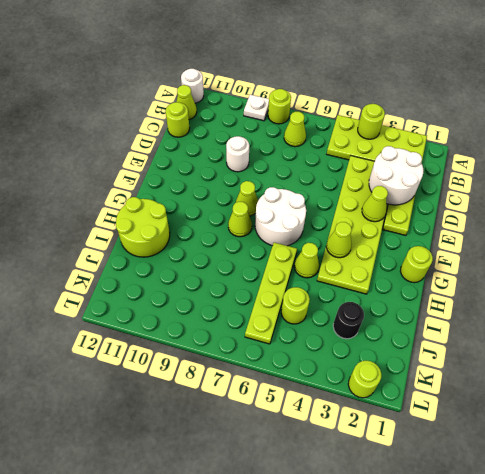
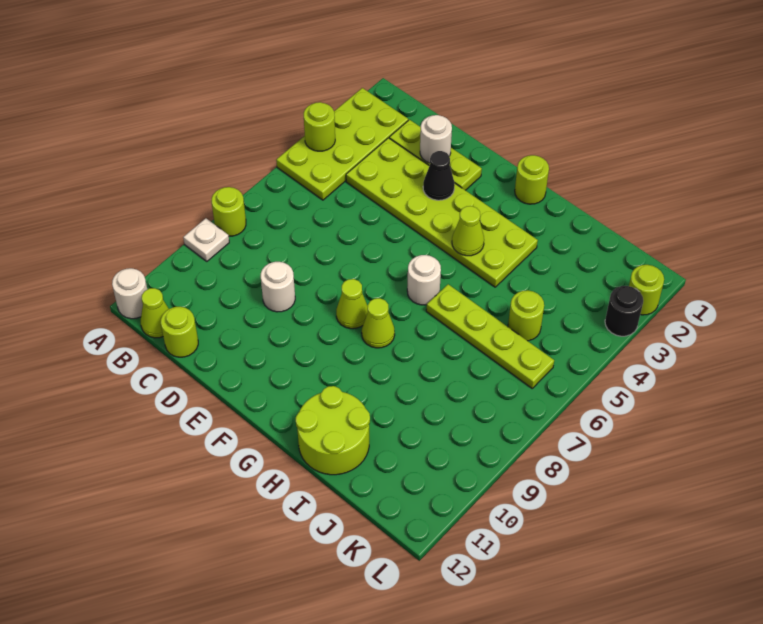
lime cone B7 level 1 -> none
white round brick C2:D3 level 2 -> white round brick D2 level 2
lime cone E3 level 2 -> black cone E3 level 2
white round brick F6:G7 level 1 -> white round brick G6 level 1
lime cone H5 level 1 -> none
black round brick J3 level 1 -> black round brick L3 level 1

